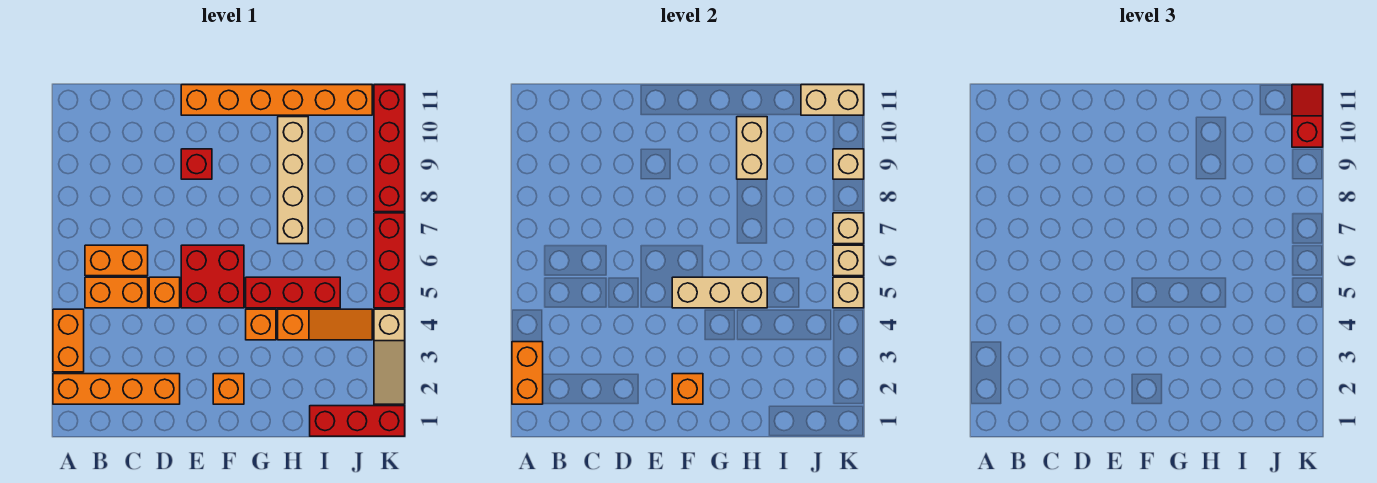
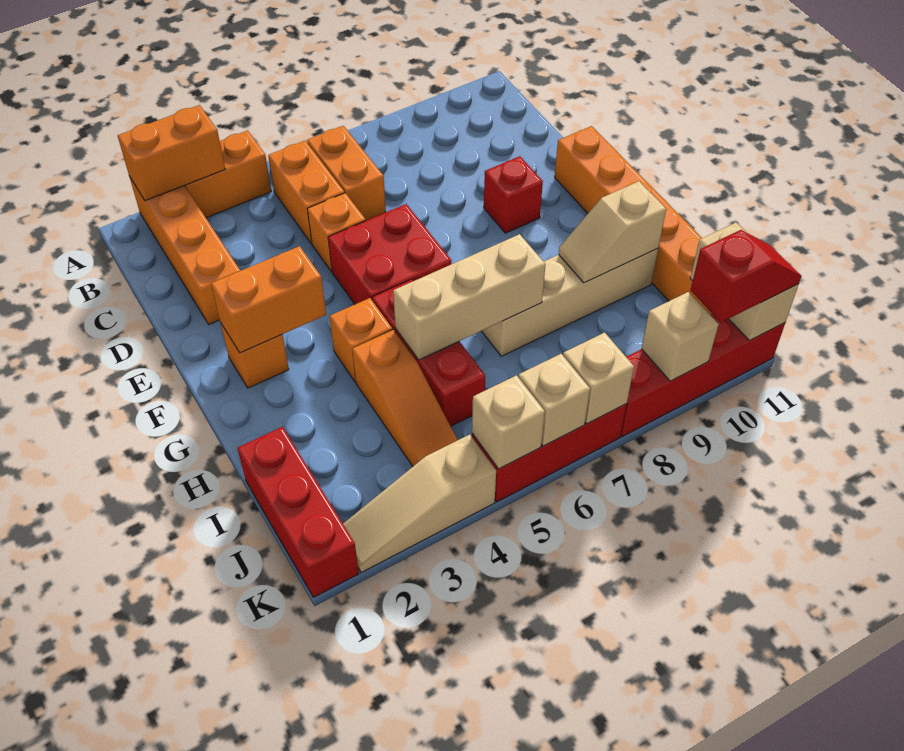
orange brick F2 level 2 -> orange brick F2:F3 level 2
tan brick F5:H5 level 2 -> tan brick H5:H7 level 2
tan brick H9:H10 level 2 -> tan slope H9:H10 level 2 top 10

